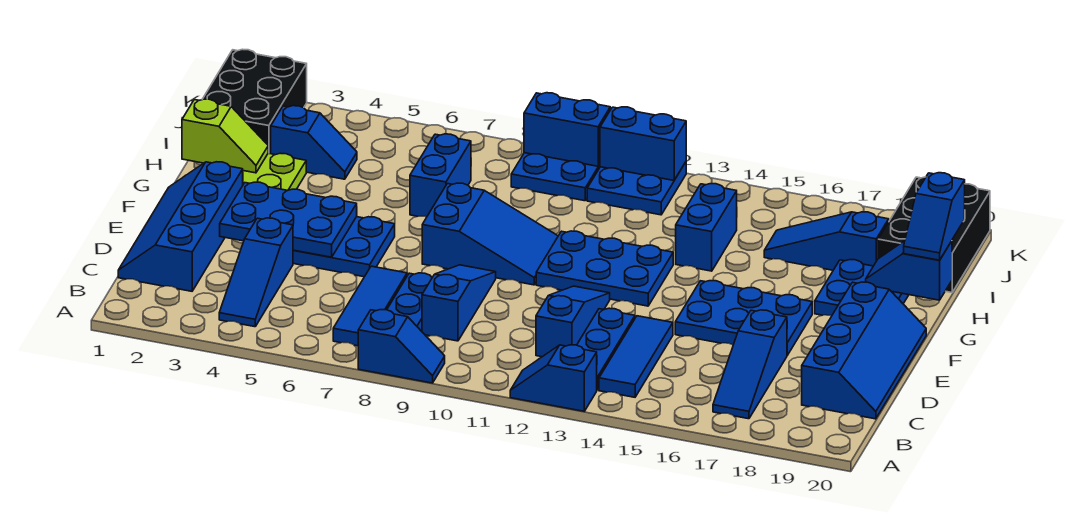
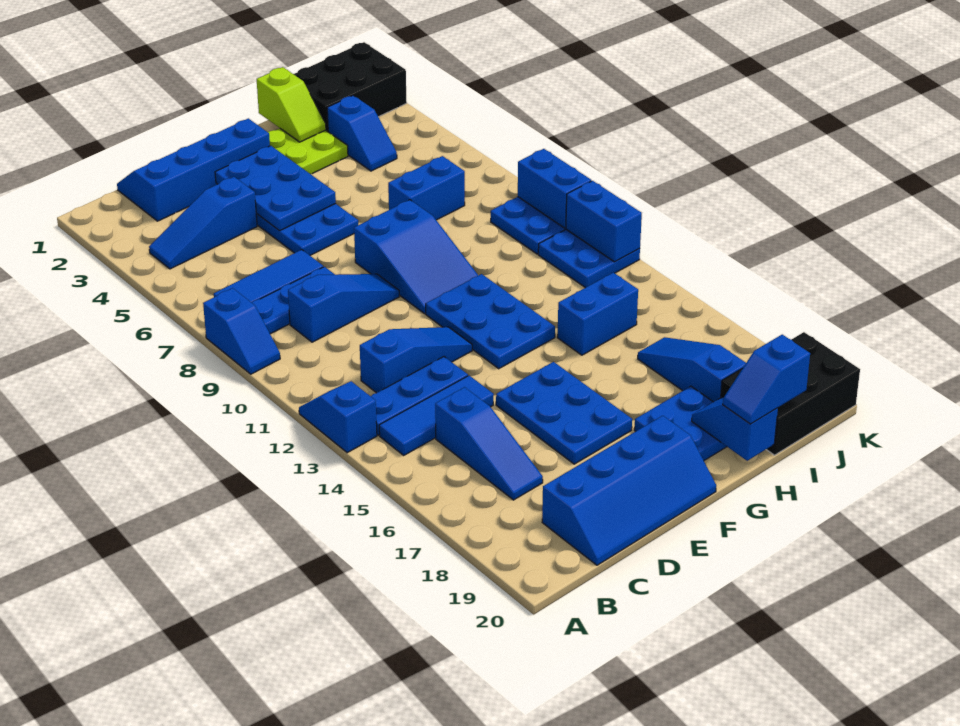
blue slope B17:D17 level 1 top D -> blue slope C15:C17 level 1 top 15

